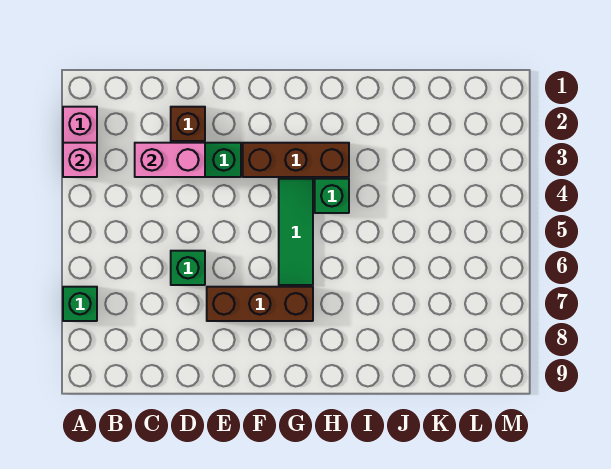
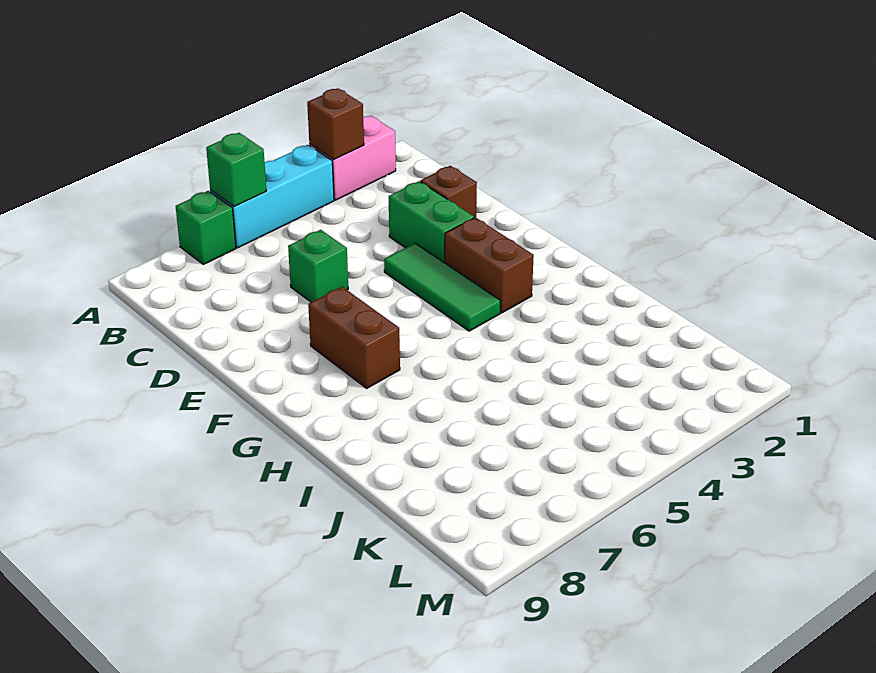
pink brick A3 level 2 -> brown brick A3 level 2
none -> cyan brick A4:A6 level 1
pink brick C3:D3 level 2 -> none
brown brick E7:G7 level 1 -> brown brick F7:G7 level 1
brown brick F3:H3 level 1 -> brown brick F3:G3 level 1
green tile G4:G6 level 1 -> green tile E4:G4 level 1
green brick H4 level 1 -> green brick A6 level 2

